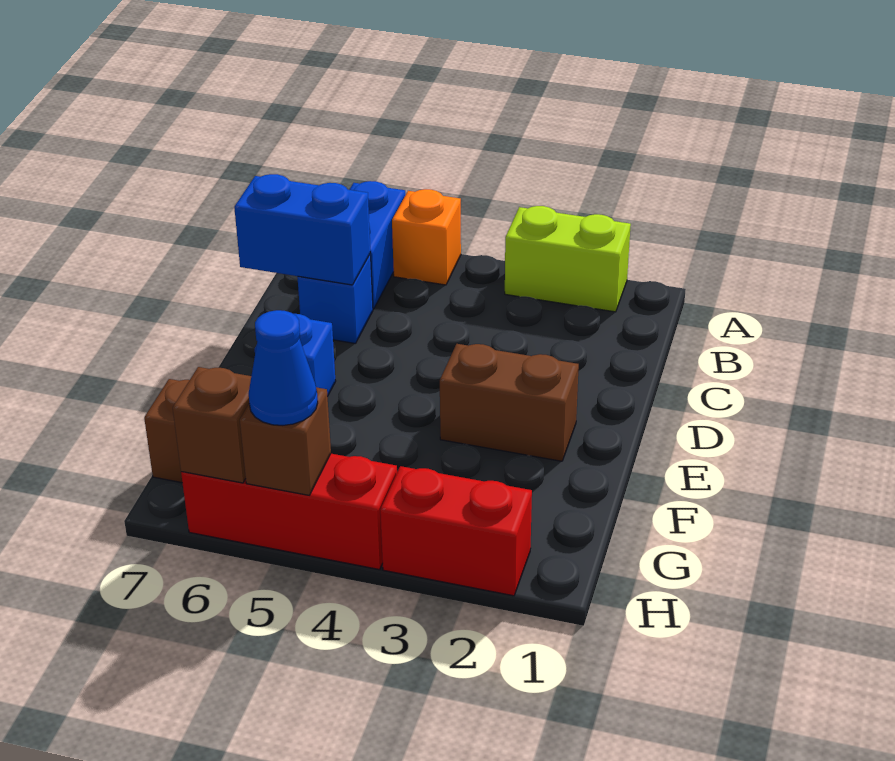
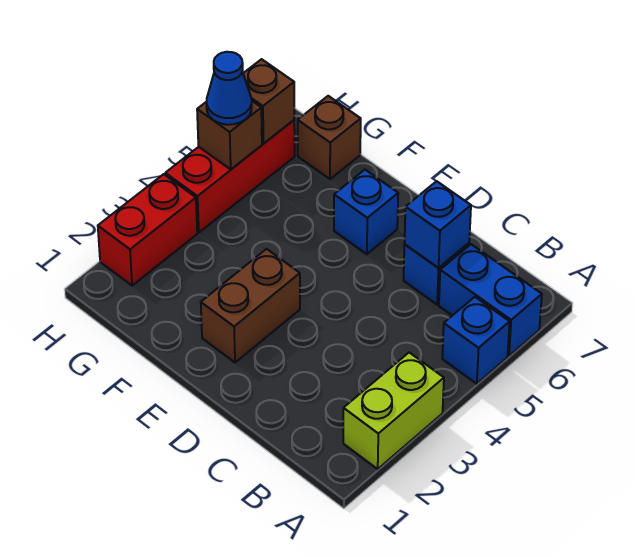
orange brick A5 level 1 -> blue brick A5 level 1
blue brick C6:C7 level 2 -> blue brick C6 level 2

